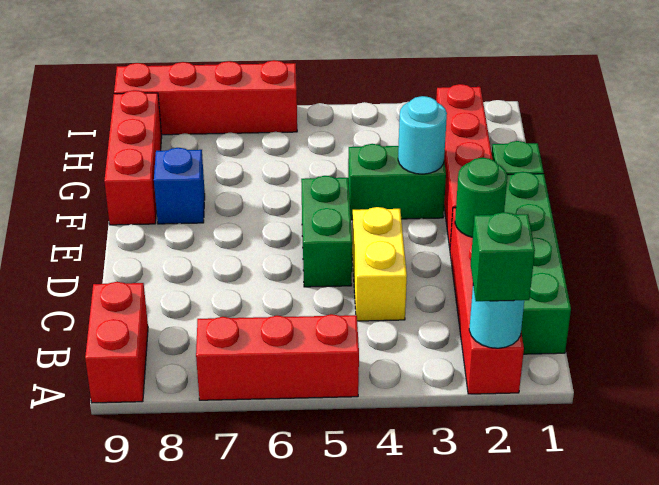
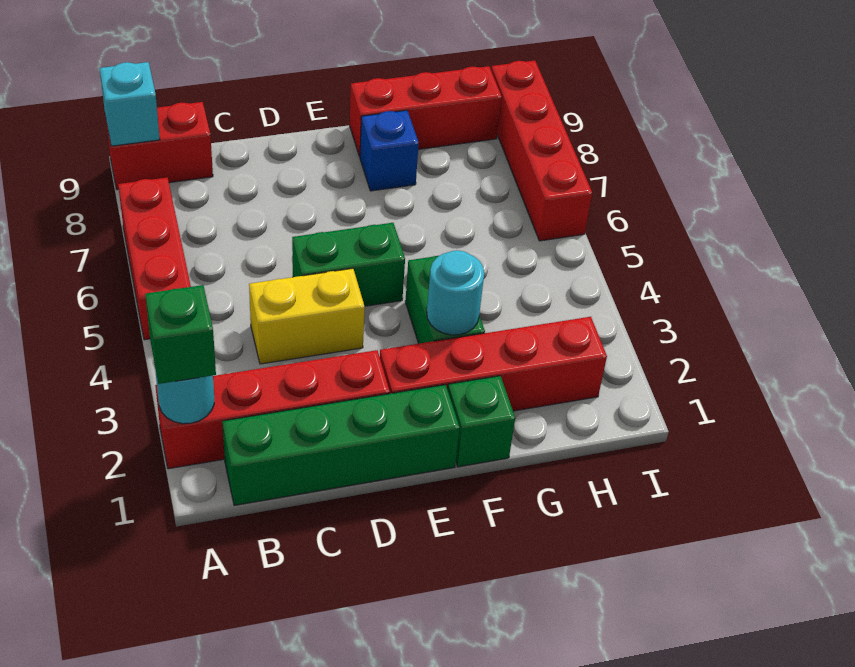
none -> cyan brick A9 level 2
green round brick D2 level 2 -> none

